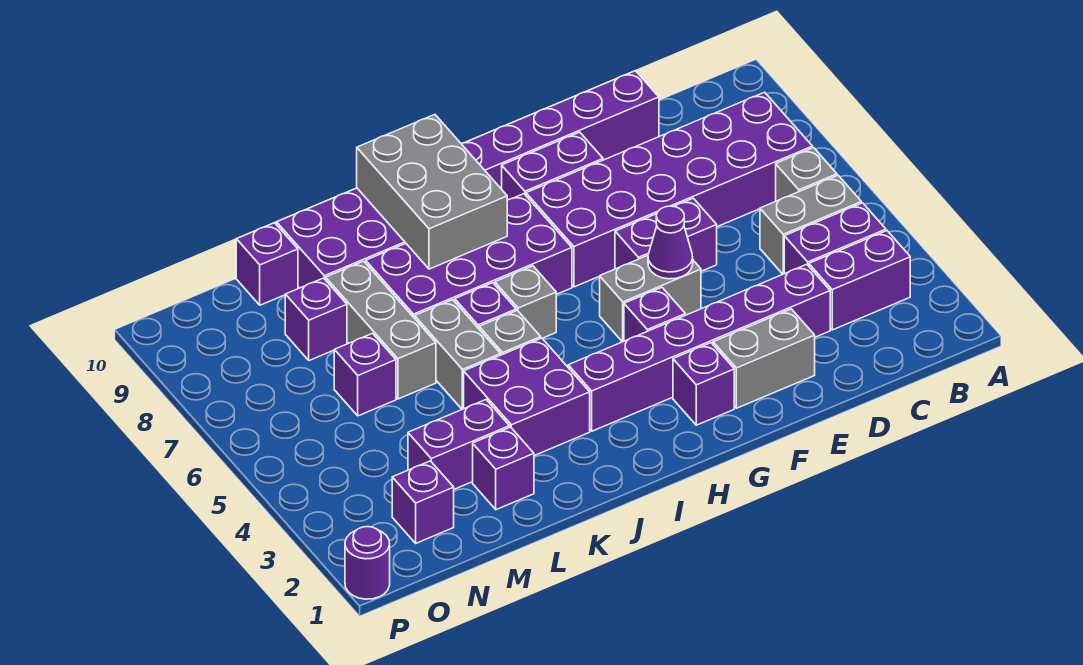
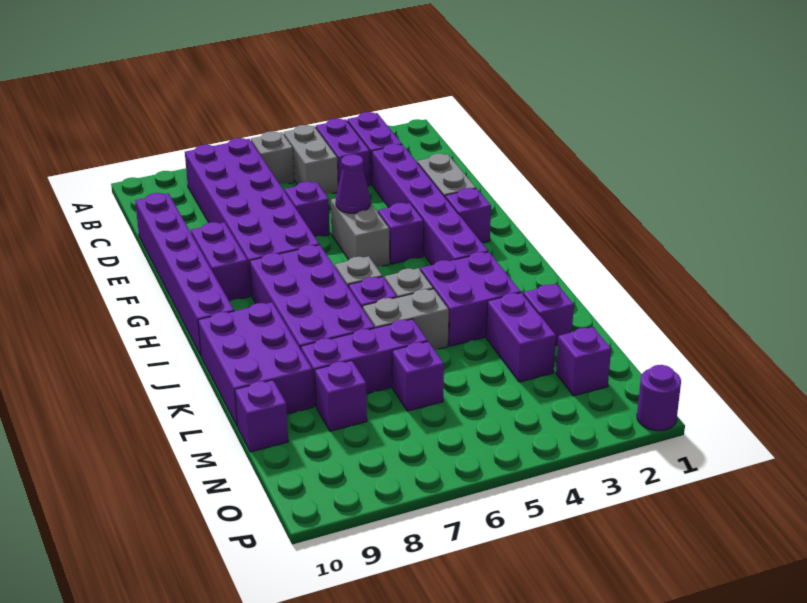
purple brick E6:F6 level 1 -> purple brick E6 level 1
grey brick I8:J10 level 2 -> none
grey brick L6:L8 level 1 -> purple brick L6:L8 level 1

